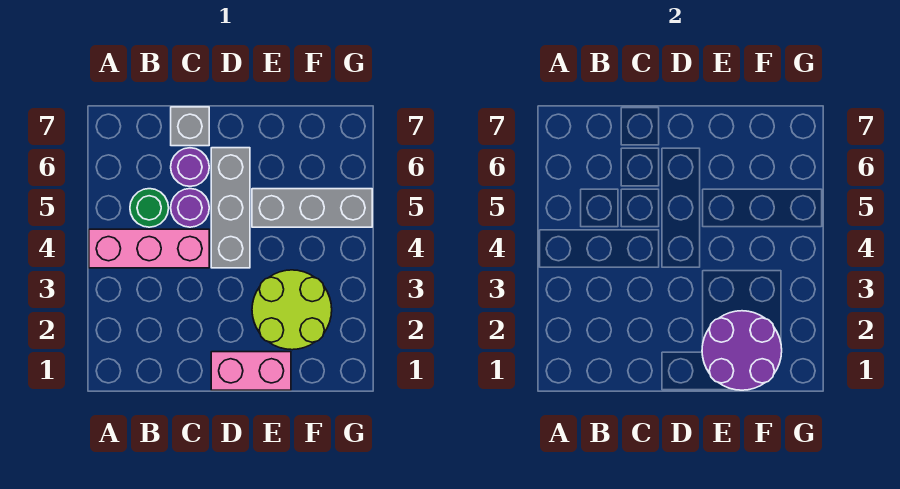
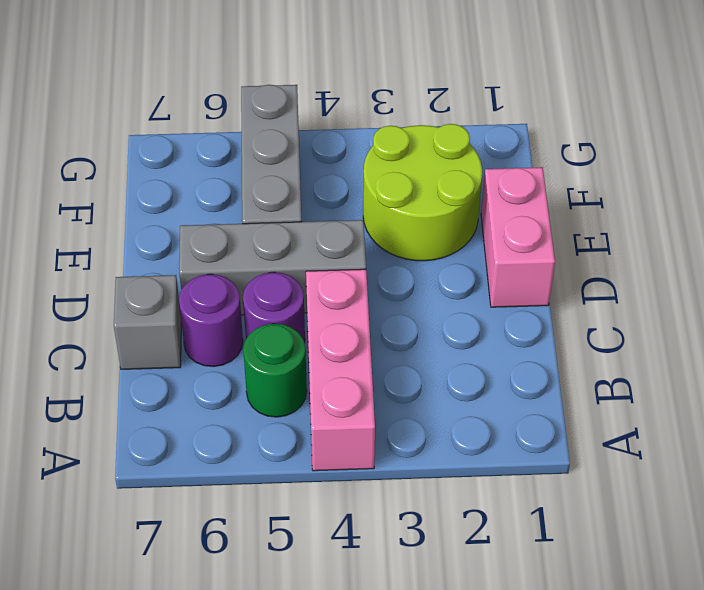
purple round brick E1:F2 level 2 -> none

